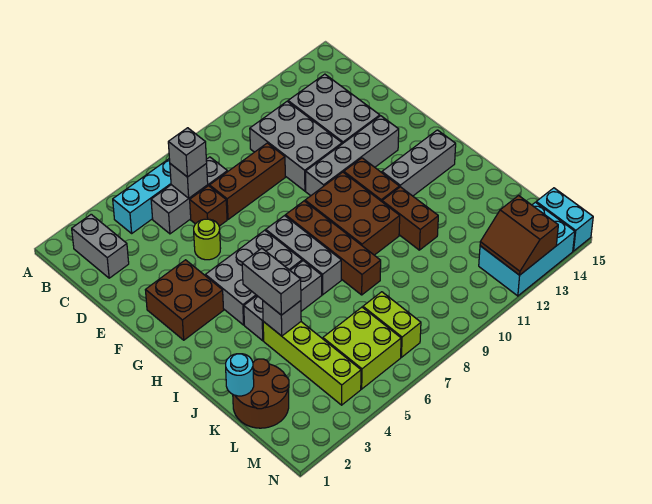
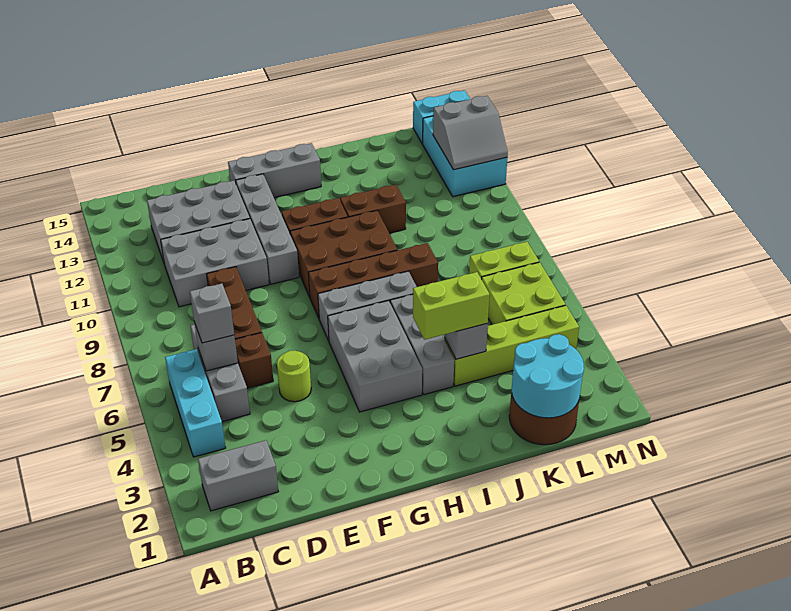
brown brick F2:G3 level 1 -> none
grey brick H12:H14 level 1 -> grey brick F14:H14 level 1
grey brick I4:J4 level 3 -> lime brick I4:J4 level 3
cyan round brick K1 level 2 -> cyan round brick K1:L2 level 2
brown slope M12:N13 level 2 top 13 -> grey slope M12:N13 level 2 top 13

